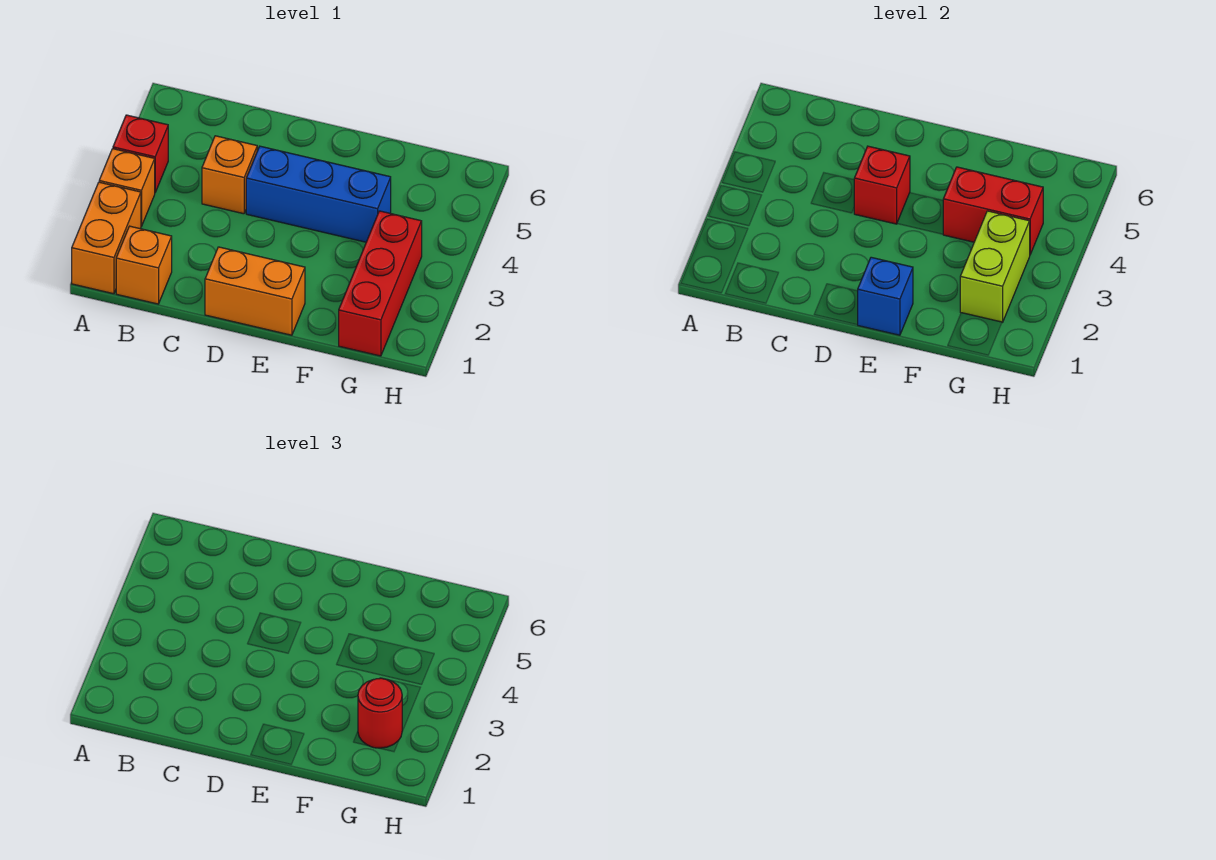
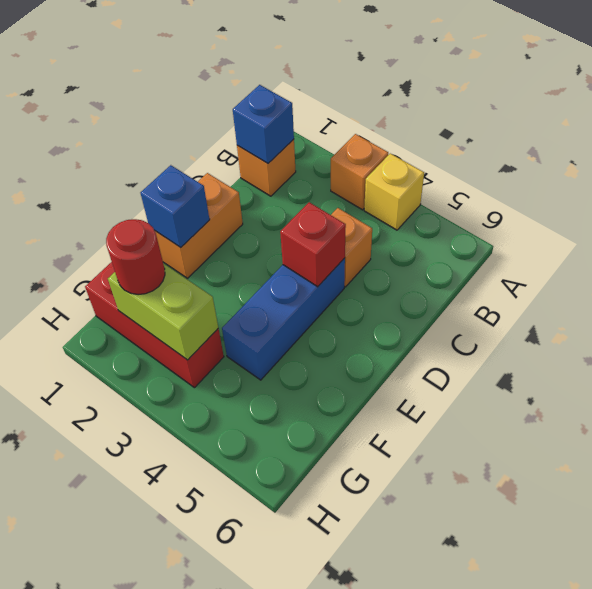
orange brick A1:A2 level 1 -> none
red brick A4 level 1 -> yellow brick A4 level 1
none -> blue brick B1 level 2
red brick F4:G4 level 2 -> none

